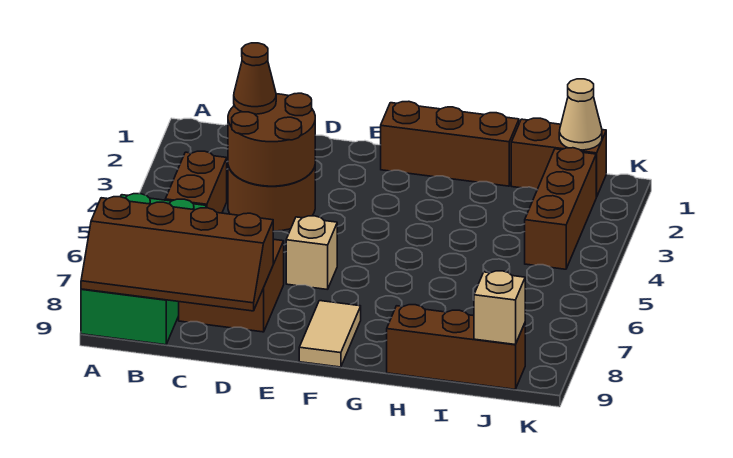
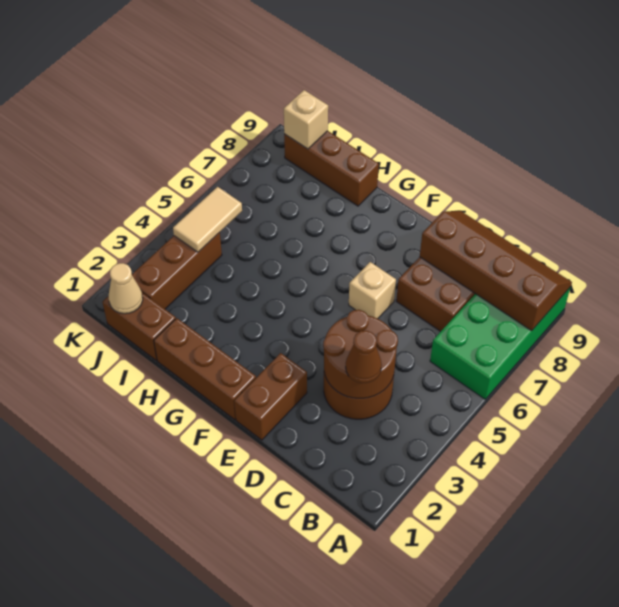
brown brick B4:B5 level 1 -> brown brick E1:E2 level 1
tan tile F8:F9 level 1 -> tan tile J4:J5 level 2

